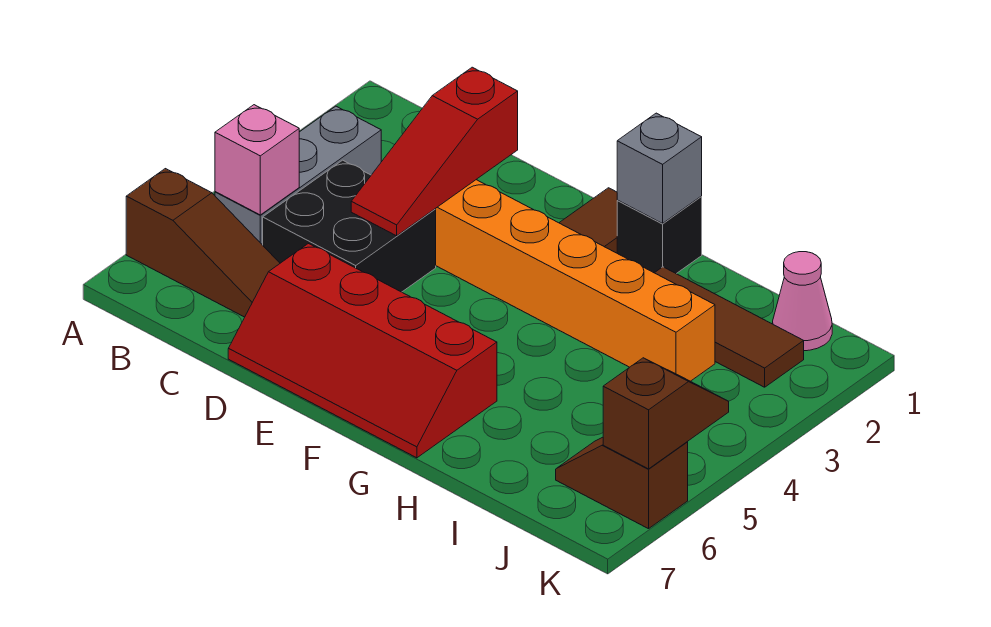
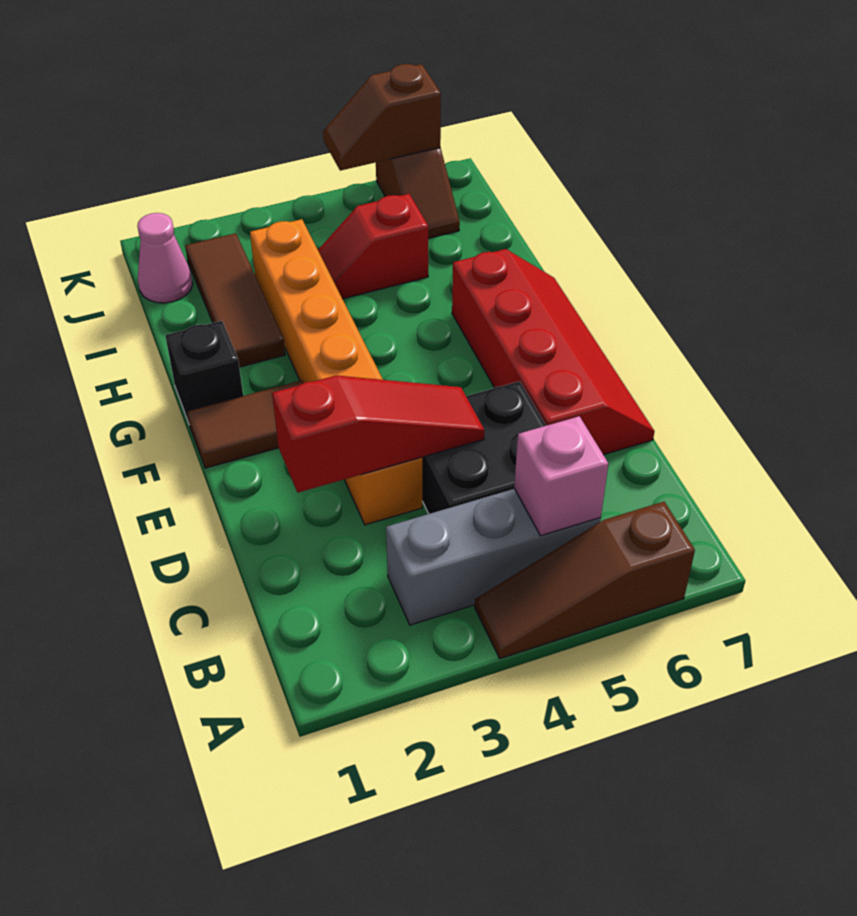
brown slope A6:C6 level 1 top A -> brown slope A4:A6 level 1 top 6
grey brick G1 level 2 -> none
none -> red slope I4:I5 level 1 top 5

